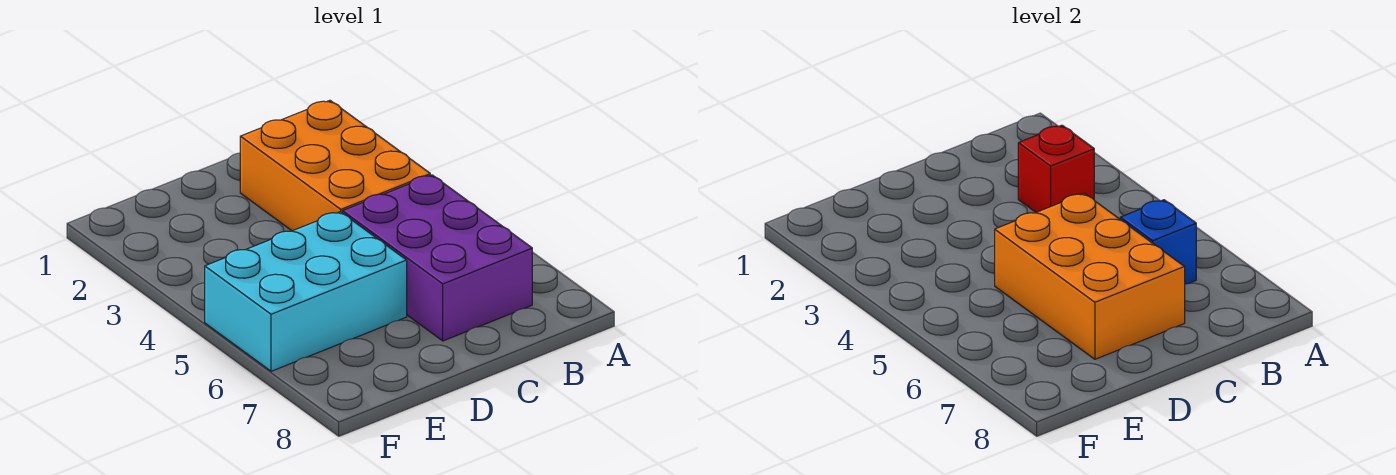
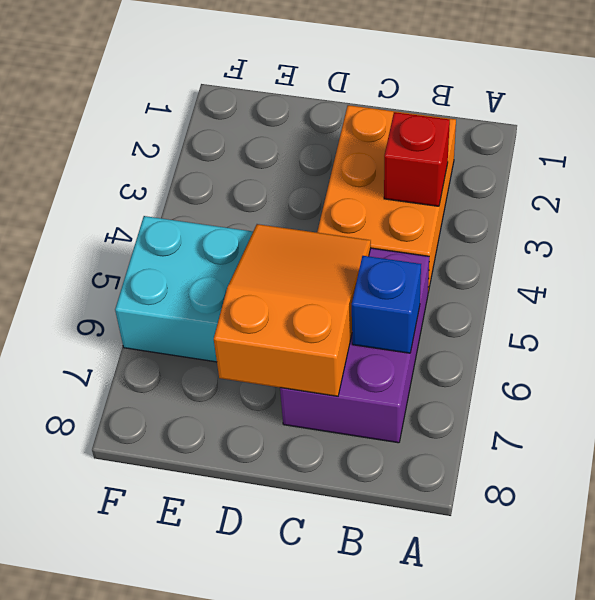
orange brick C5:D7 level 2 -> orange slope C5:D7 level 2 top 7

